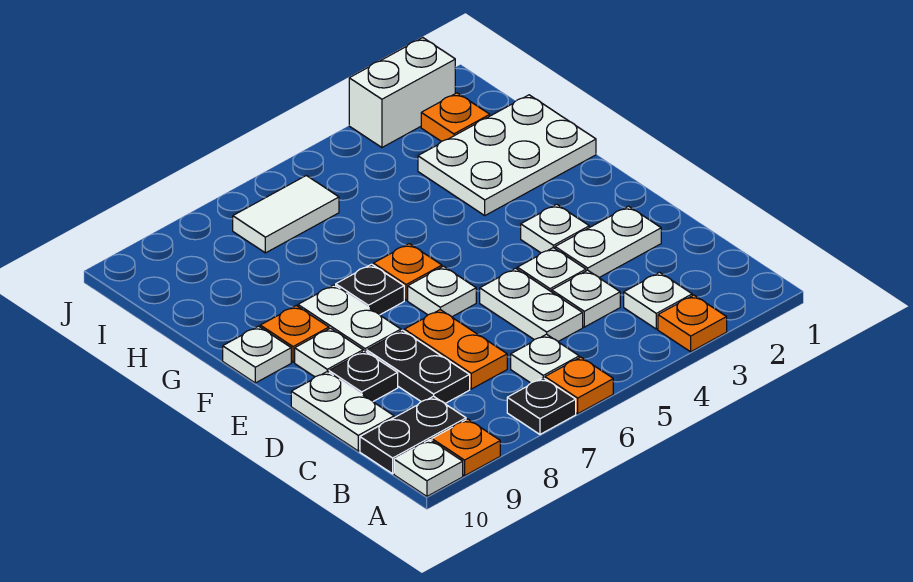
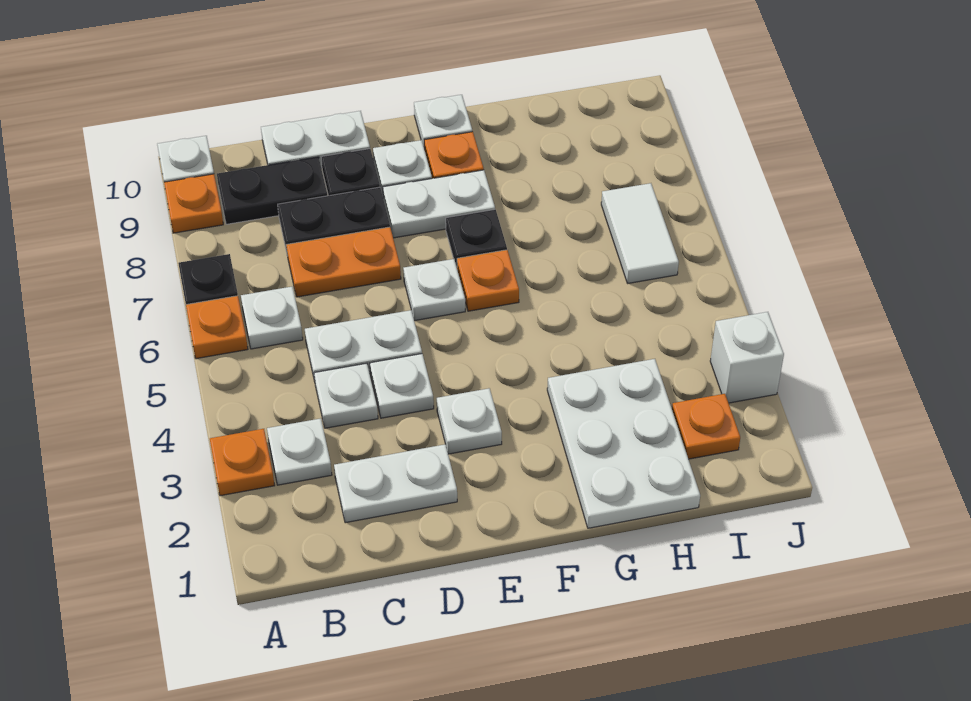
black plate B9:B10 level 1 -> black plate B9:C9 level 1
white plate D2:D3 level 1 -> white plate C2:D2 level 1
white brick J2:J3 level 1 -> white brick J3 level 1

